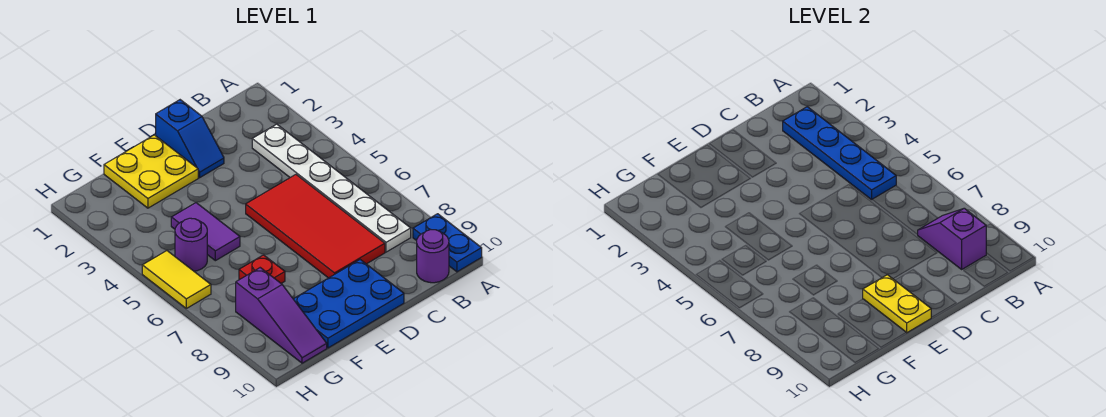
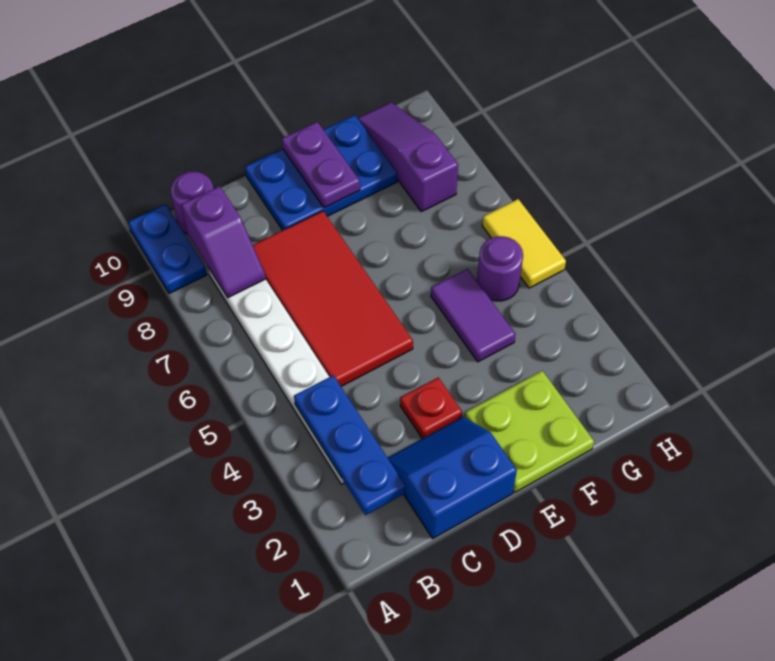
blue plate B2:B5 level 2 -> blue plate B2:B4 level 2
blue slope D1:D2 level 1 top 1 -> blue slope C1:D2 level 1 top 1
yellow plate E1:F2 level 1 -> lime plate E1:F2 level 1
yellow plate E9:E10 level 2 -> purple plate E9:E10 level 2
red plate F7 level 1 -> red plate D3 level 1

